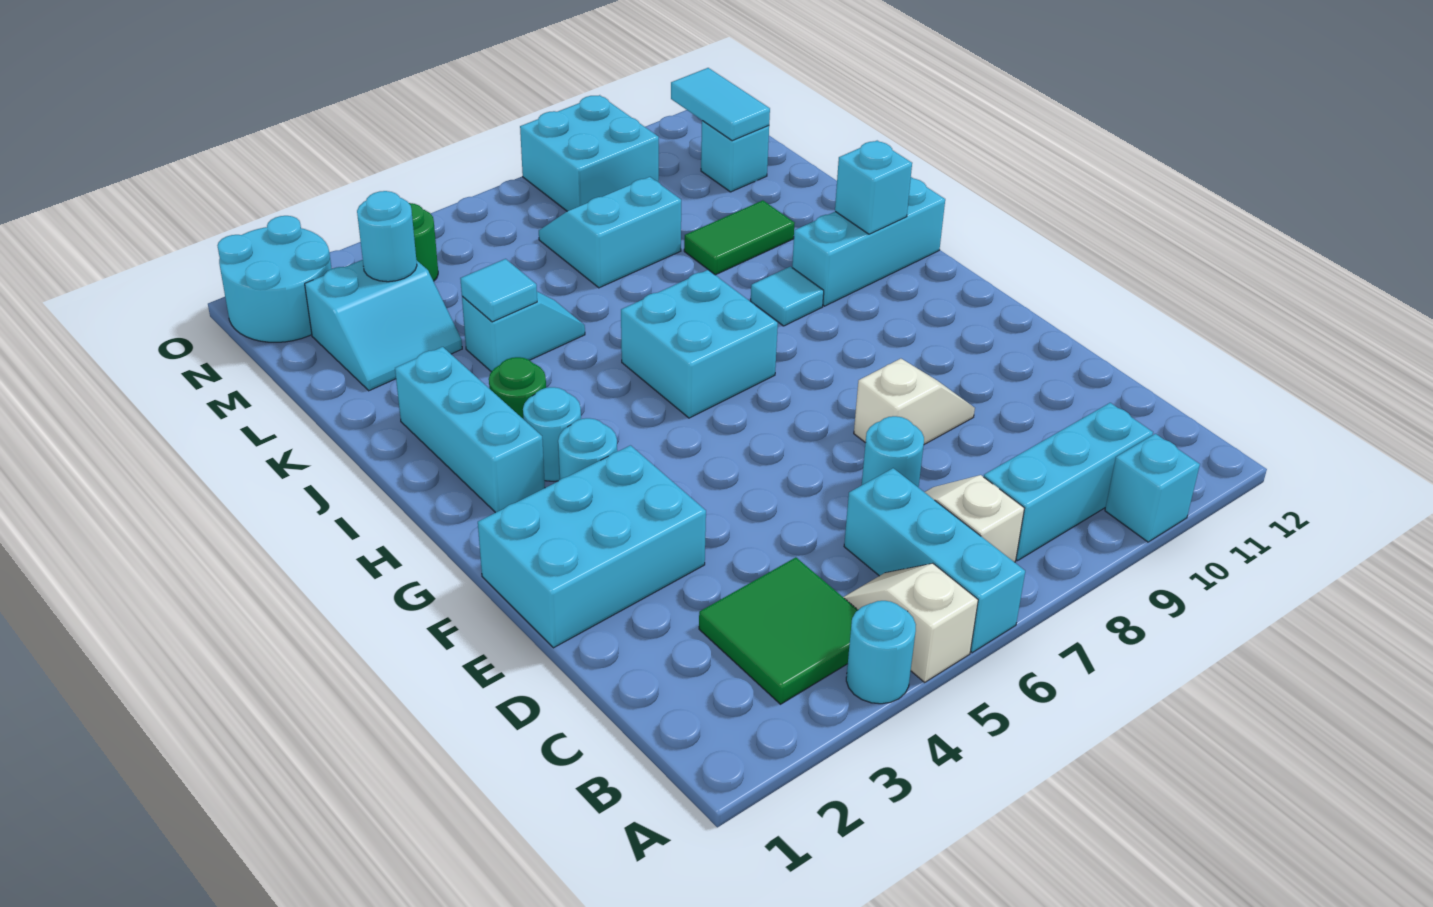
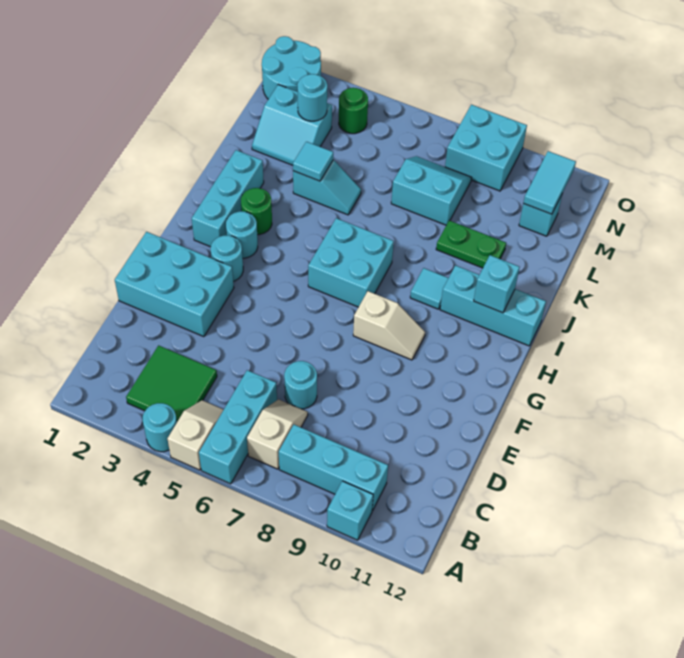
white slope E8:E9 level 1 top 8 -> white slope G8:G9 level 1 top 8
green tile K9:K10 level 1 -> green plate K9:K10 level 1

